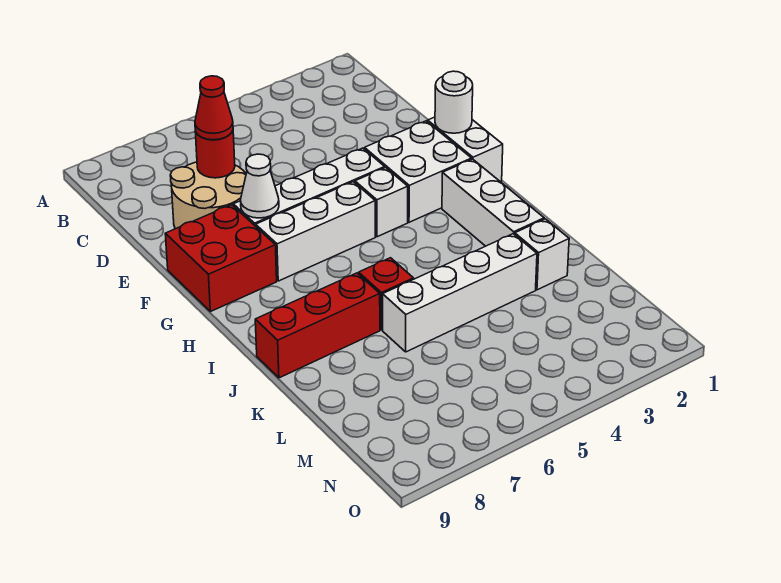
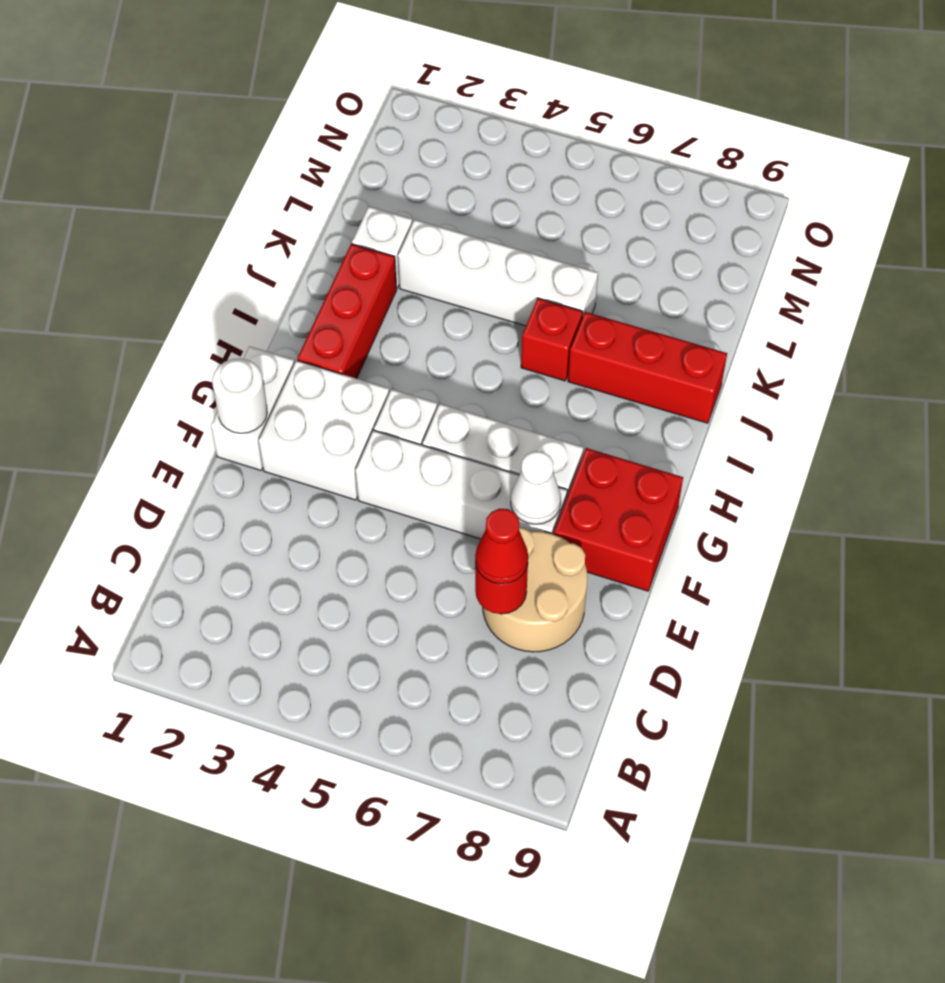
white brick H2:J2 level 1 -> red brick H2:J2 level 1

